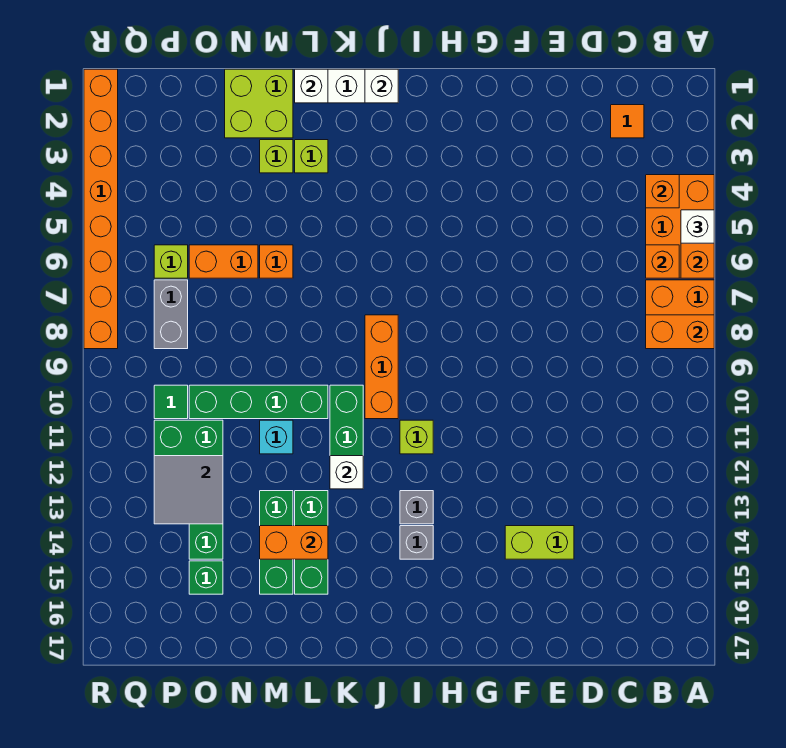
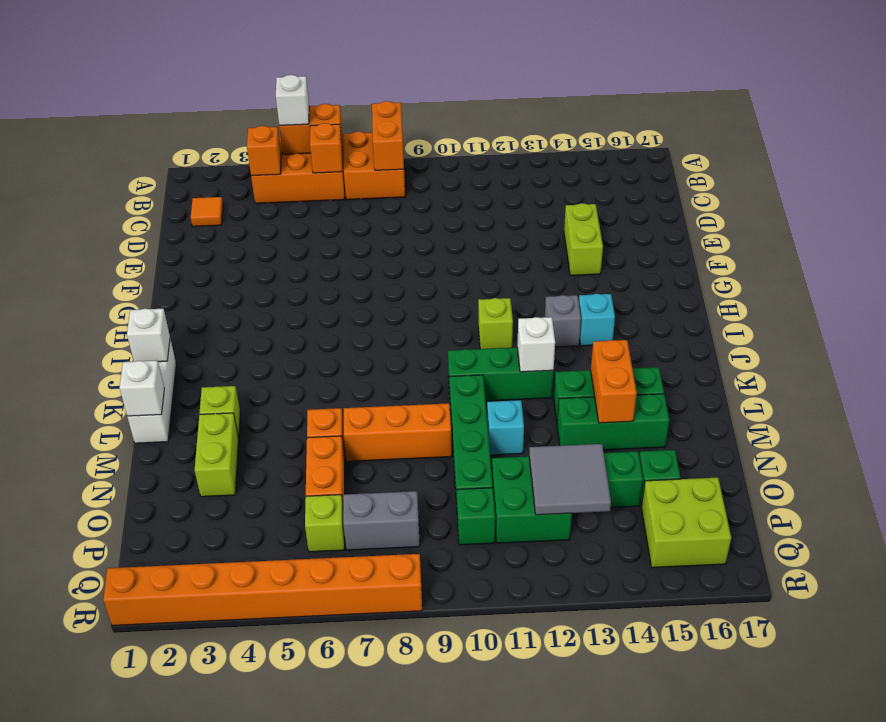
grey brick I14 level 1 -> cyan brick I14 level 1
orange brick J8:J10 level 1 -> orange brick M7:M9 level 1
lime brick M1:N2 level 1 -> lime brick P15:Q16 level 1
lime brick M3 level 1 -> lime brick M3:N3 level 1
green tile P10 level 1 -> green brick P10 level 1

